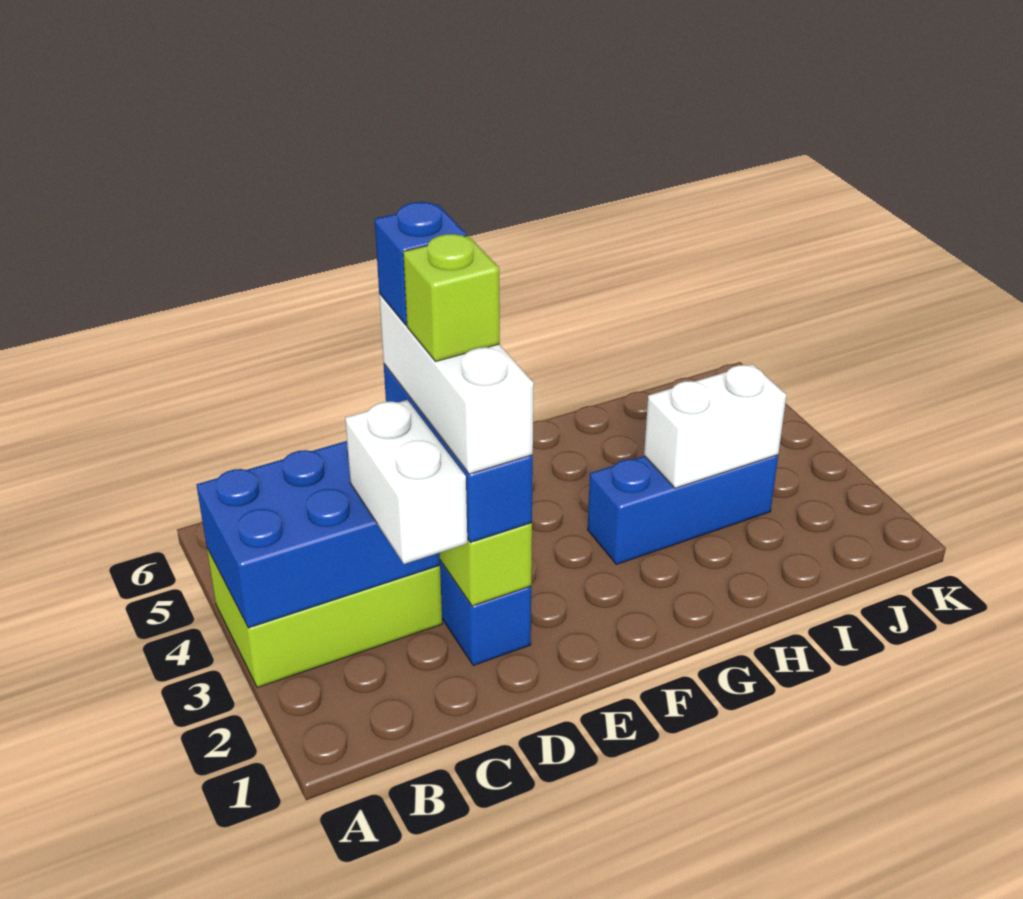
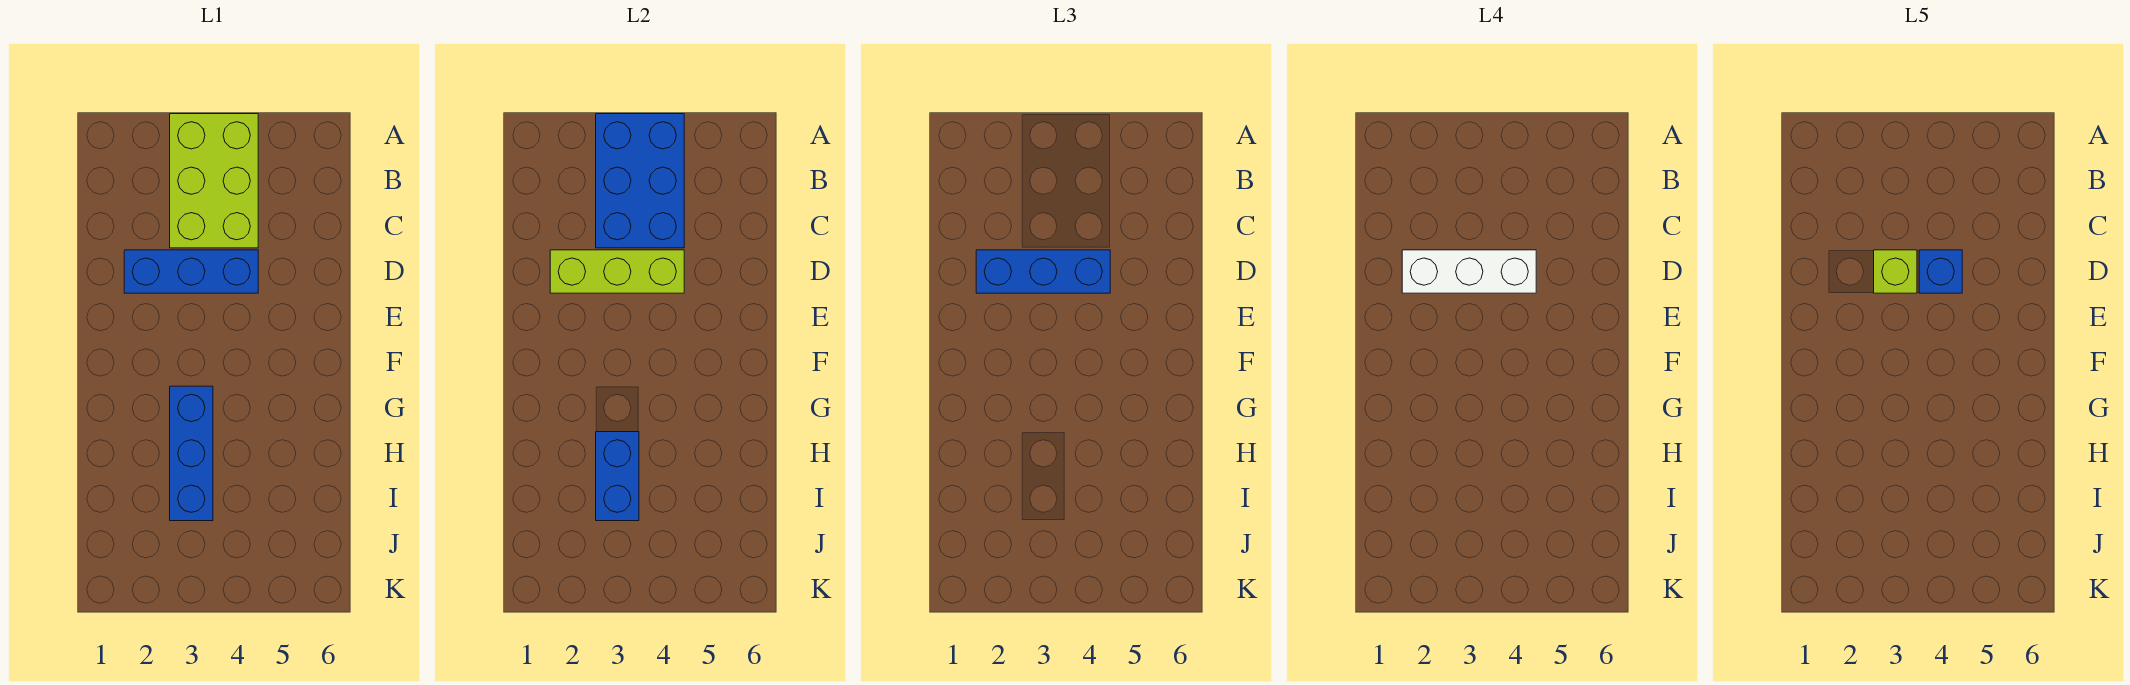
white brick C2:C3 level 3 -> none
white brick H3:I3 level 2 -> blue brick H3:I3 level 2

